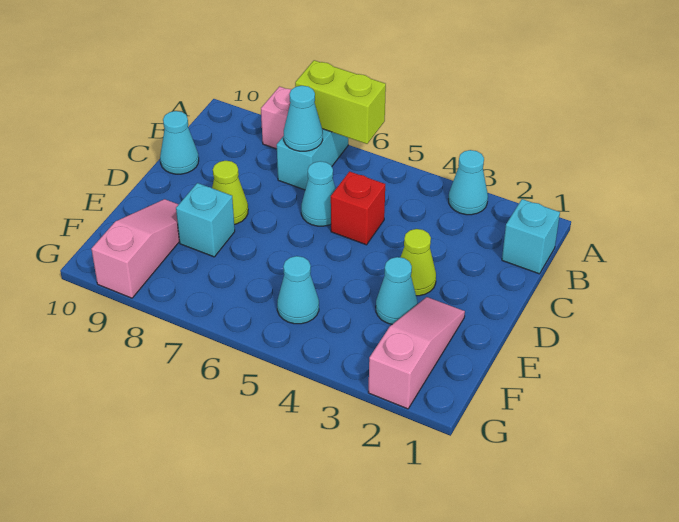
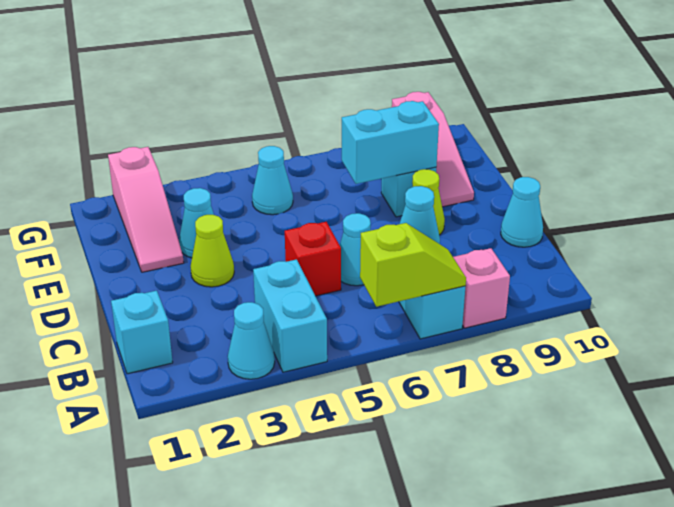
none -> cyan brick A4:B4 level 1
lime brick A6:A7 level 2 -> lime slope A6:A7 level 2 top 6
none -> cyan brick E7:E8 level 2

